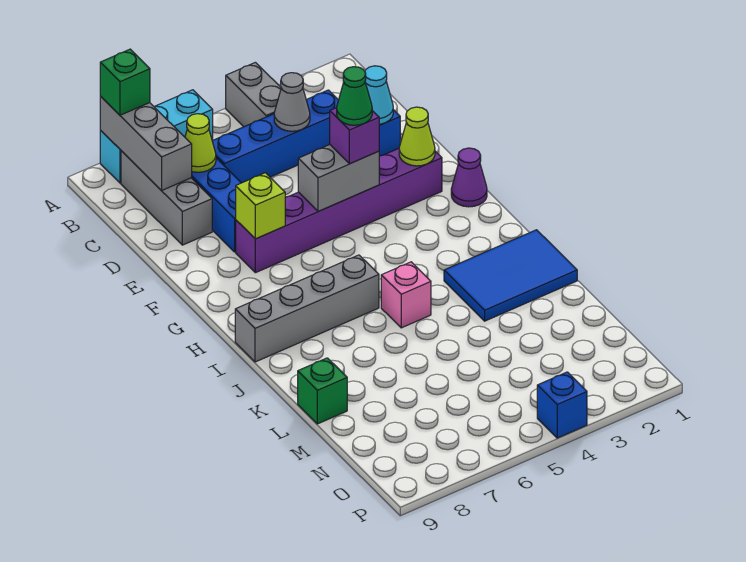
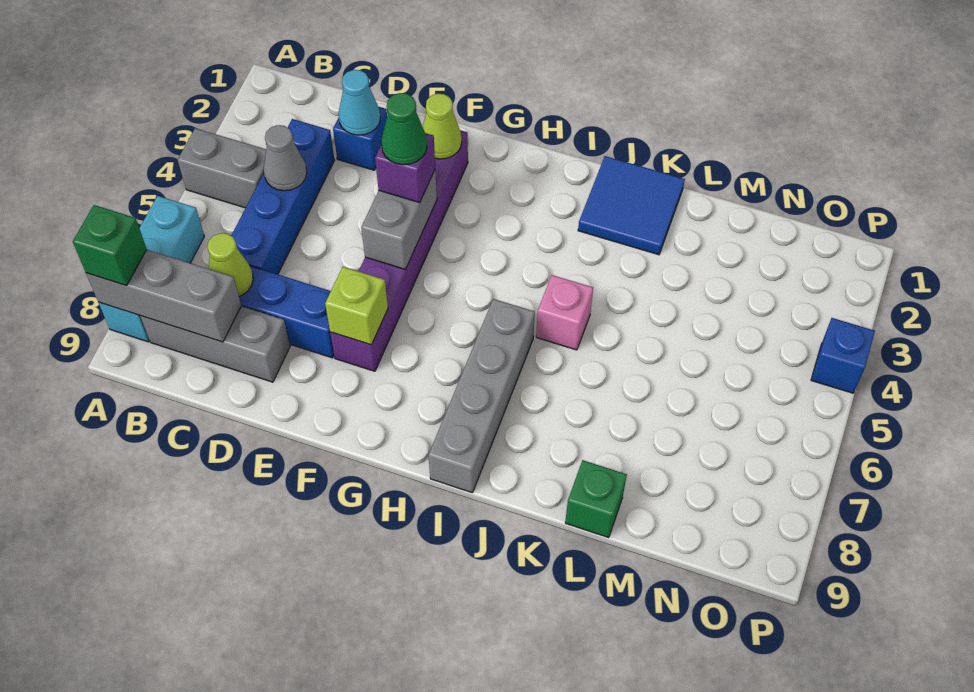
purple cone G1 level 1 -> none
blue tile J1:K3 level 1 -> blue tile J1:K2 level 1

